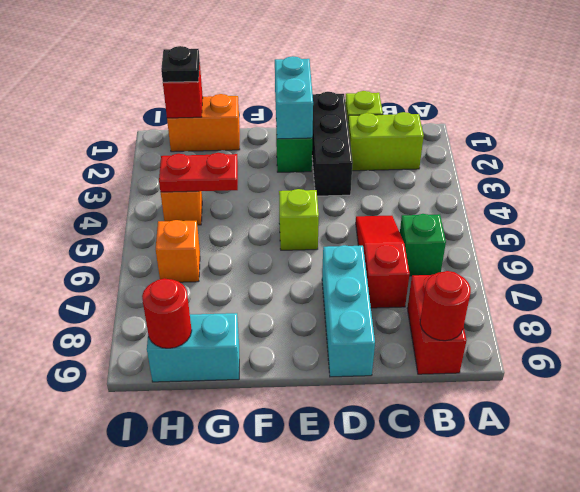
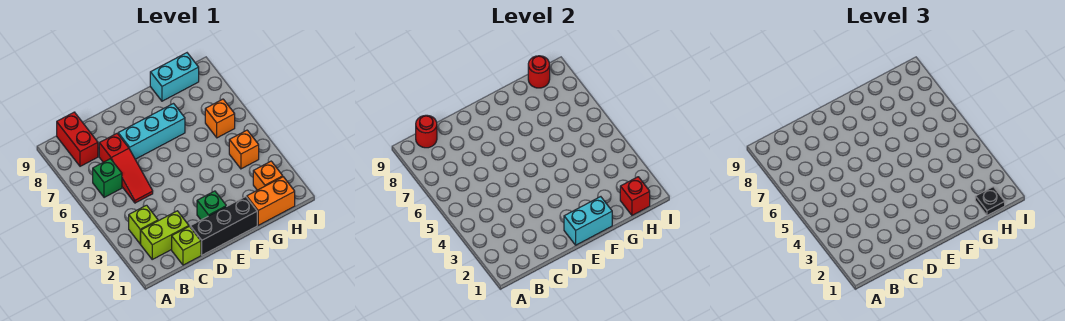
black brick D1:D3 level 1 -> black brick D1:F1 level 1
cyan brick D7:D9 level 1 -> cyan brick D7:F7 level 1
cyan brick E1:E2 level 2 -> cyan brick E1:F1 level 2
lime brick E5 level 1 -> lime brick B3 level 1
red plate G4:H4 level 2 -> none
none -> orange brick H2 level 1

